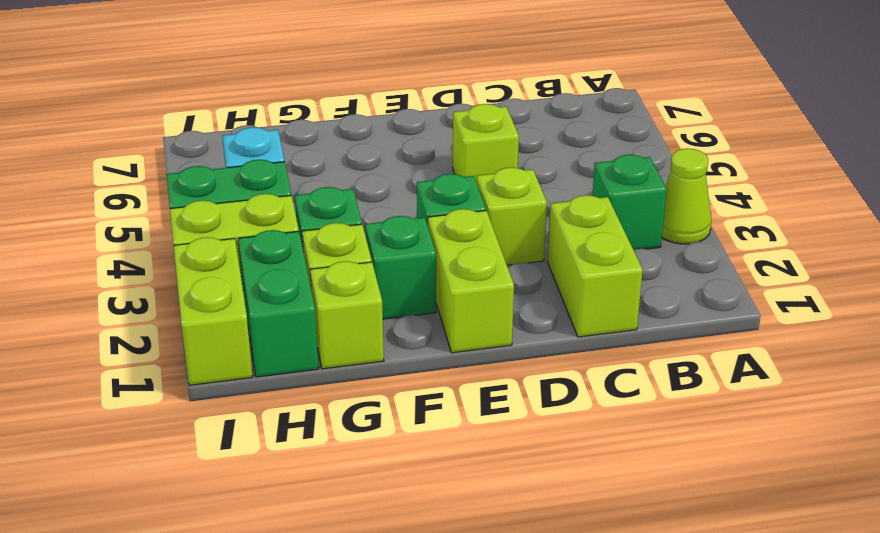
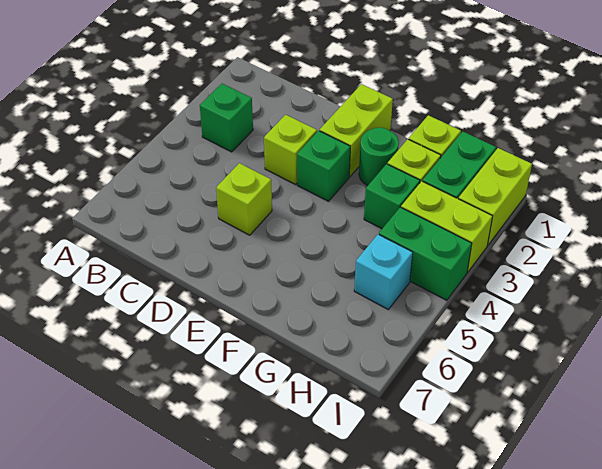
lime cone A3 level 1 -> none
lime brick C1:C2 level 1 -> none
green brick F2 level 1 -> green round brick F2 level 1

